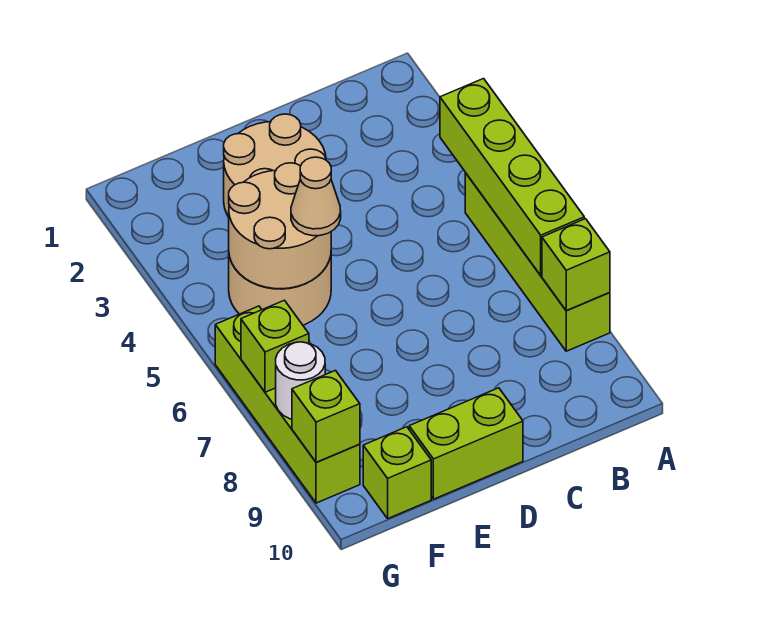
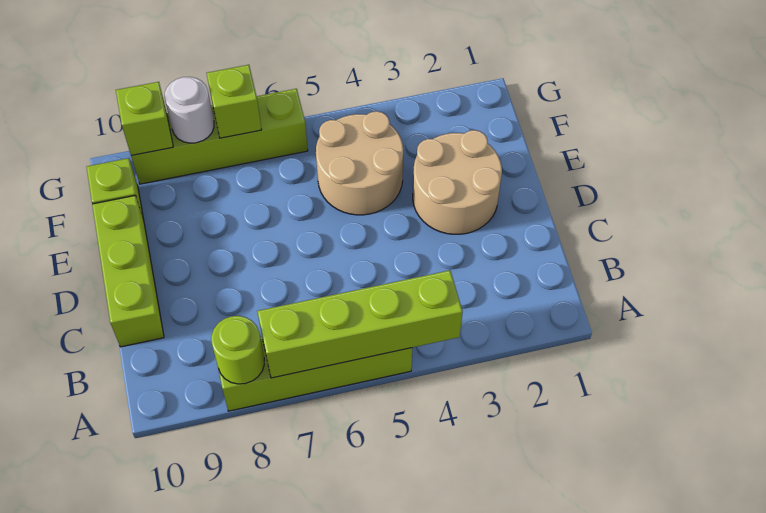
lime brick A8 level 2 -> lime round brick A8 level 2
lime brick D10:E10 level 1 -> lime brick C10:E10 level 1
tan round brick E4:F5 level 2 -> none
tan cone E5 level 3 -> none

